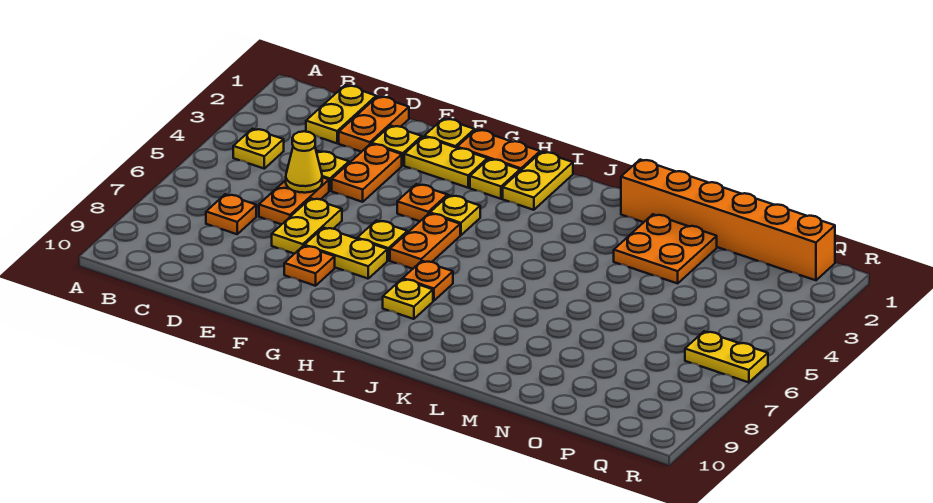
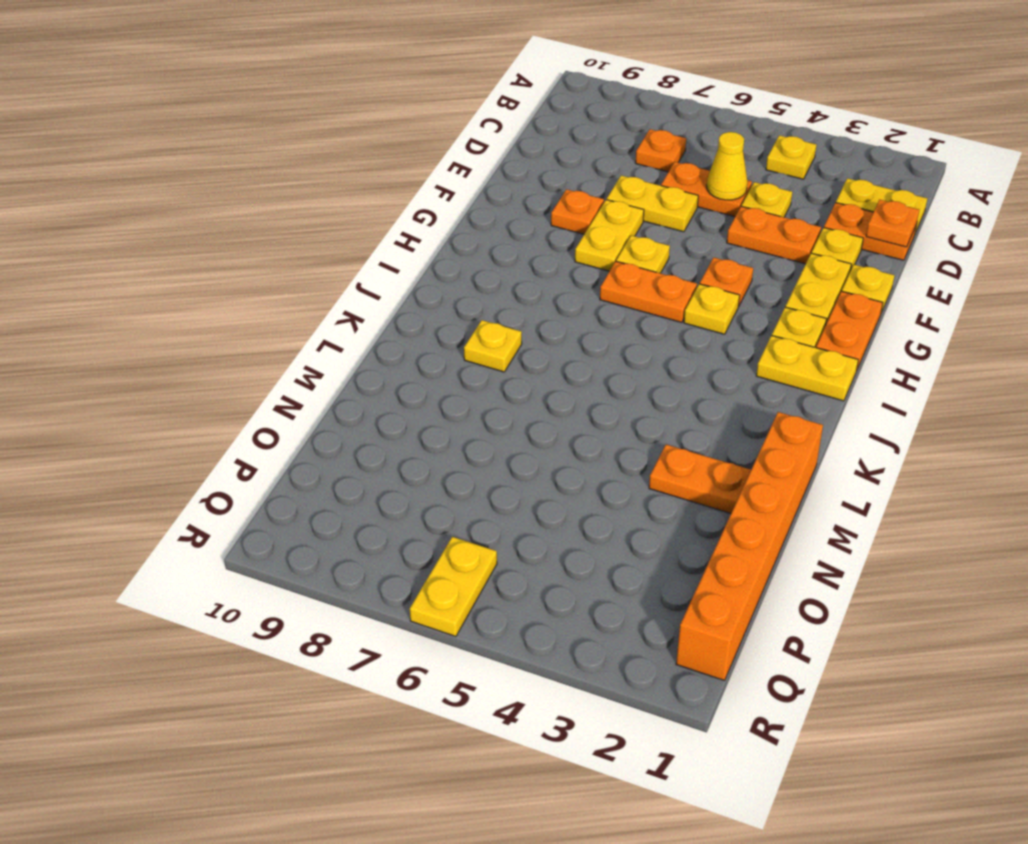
orange plate I7 level 1 -> orange plate D1 level 2
yellow plate I8 level 1 -> yellow plate K8 level 1
orange plate M2:N3 level 1 -> orange plate M2:M3 level 1

